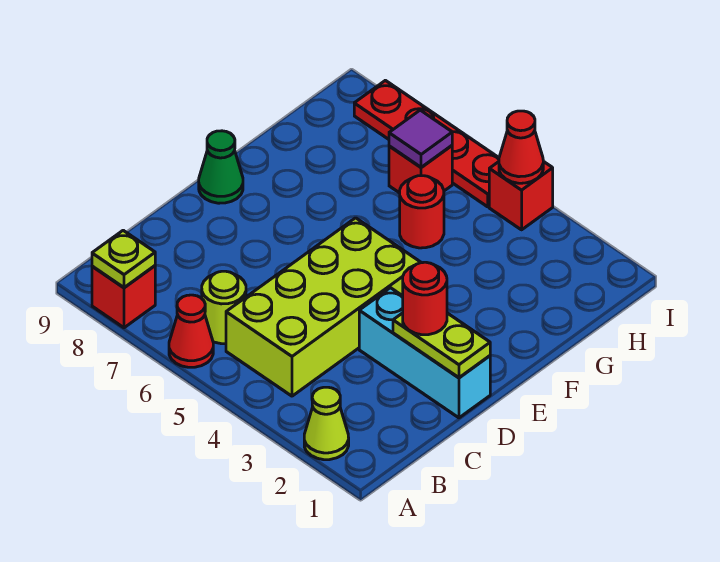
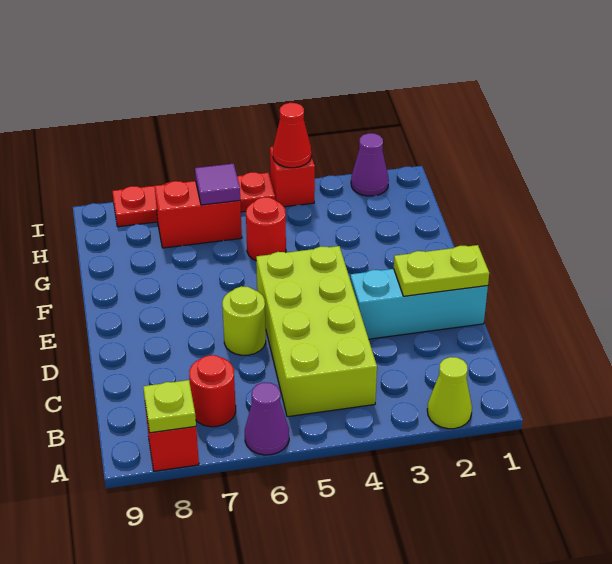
red cone A6 level 1 -> purple cone A6 level 1
lime round brick B6 level 1 -> lime round brick D6 level 1
red round brick D2 level 3 -> red round brick B7 level 1
green cone E9 level 1 -> none
red brick H6 level 1 -> red brick H6:H7 level 1
none -> purple cone I2 level 1

